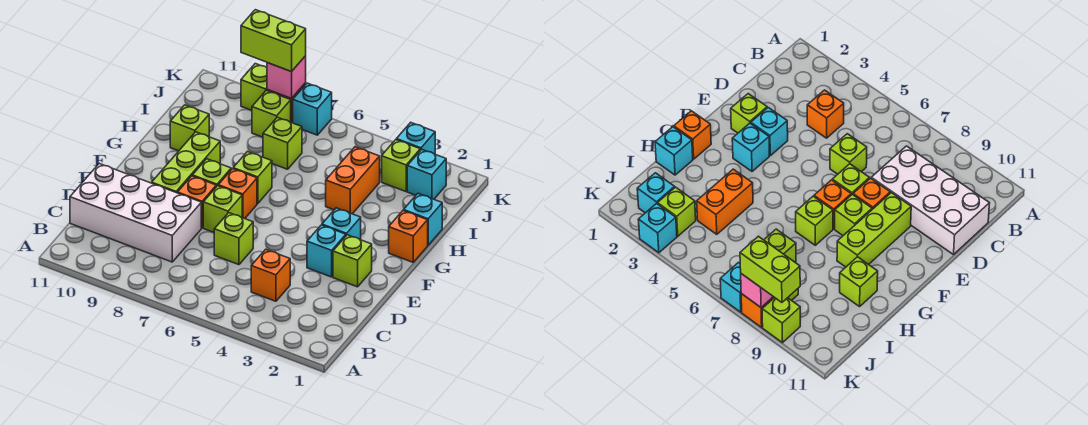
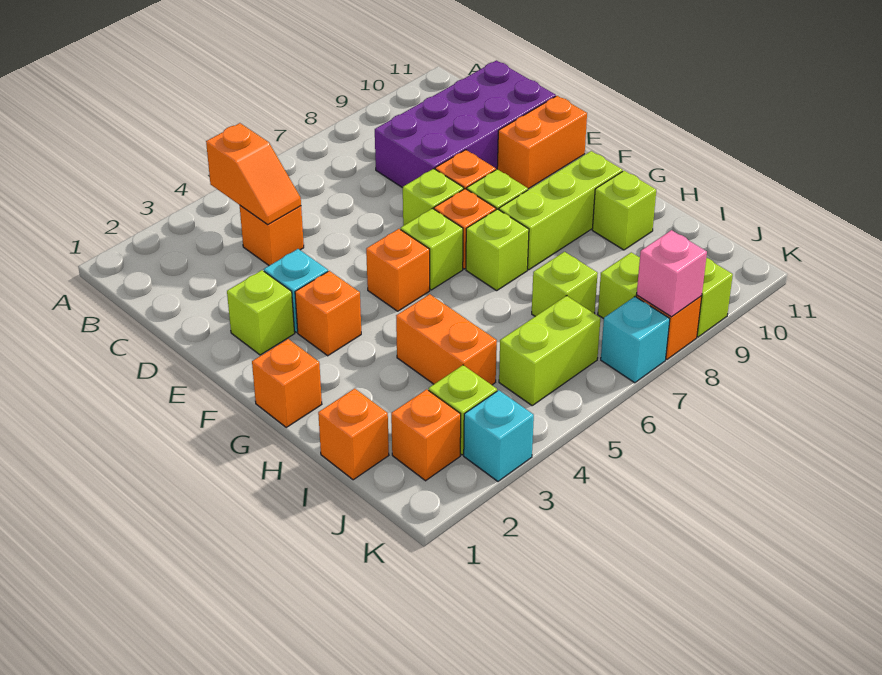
none -> orange slope B4:C4 level 2 top B
white brick C8:D11 level 1 -> purple brick C8:D11 level 1
lime brick D6 level 1 -> lime brick F6 level 1
lime brick E9:G9 level 1 -> lime brick G8:G10 level 1
none -> orange brick E10:E11 level 1
cyan brick F3 level 1 -> orange brick F3 level 1
none -> orange brick F5 level 1
cyan brick H1 level 1 -> none
none -> orange brick I1 level 1
cyan brick J2 level 1 -> orange brick J2 level 1
lime brick K8:K9 level 3 -> lime brick J5:J6 level 1

